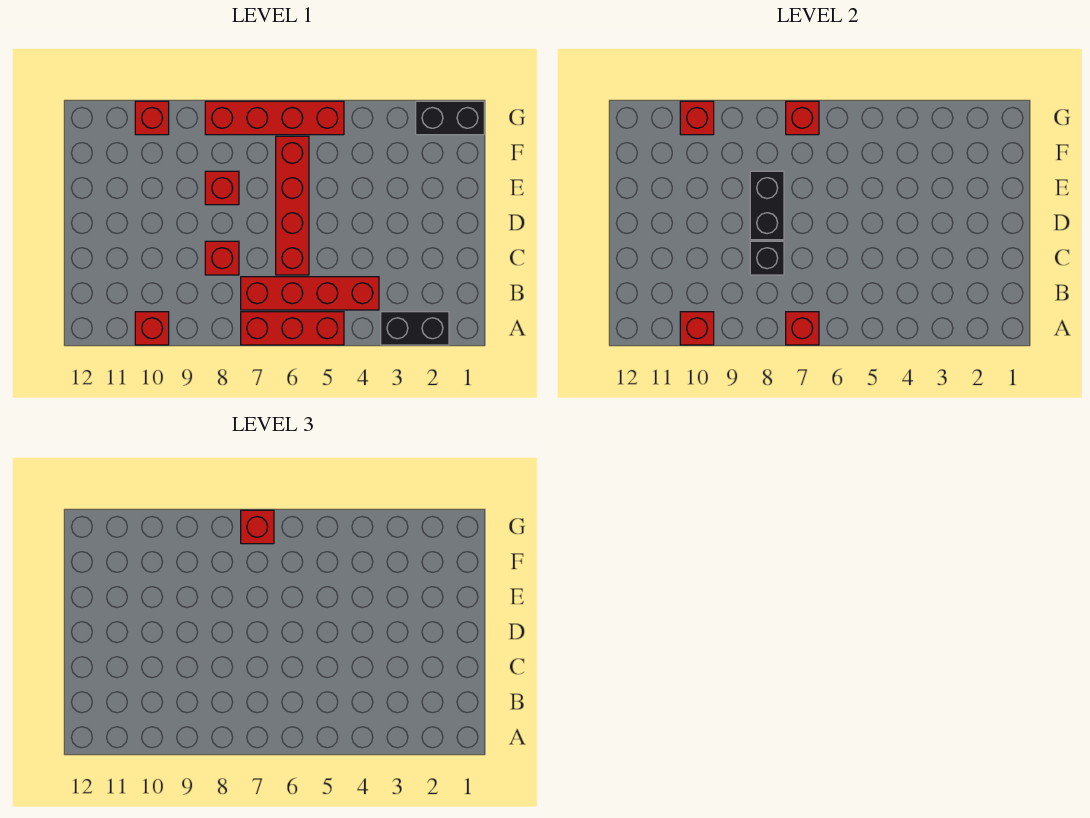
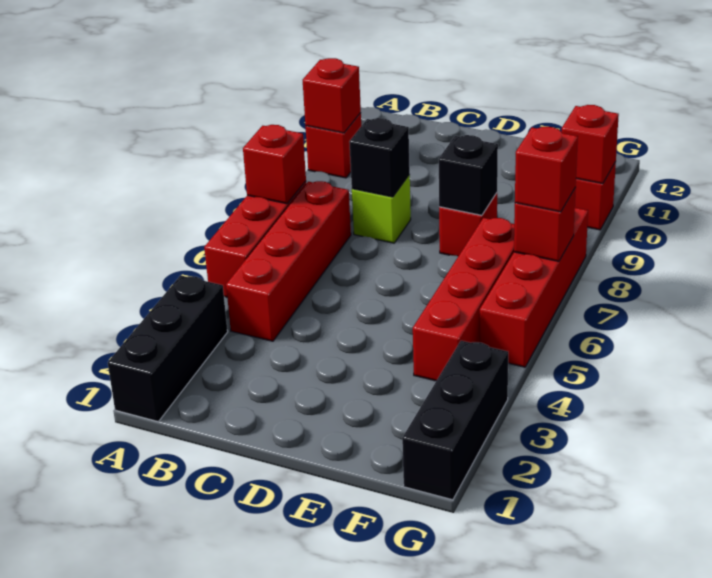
black brick A2:A3 level 1 -> black brick A1:A3 level 1
red brick C6:F6 level 1 -> red brick F4:F7 level 1
red brick C8 level 1 -> lime brick C8 level 1
black brick D8:E8 level 2 -> black brick E8 level 2
black brick G1:G2 level 1 -> black brick G1:G3 level 1

